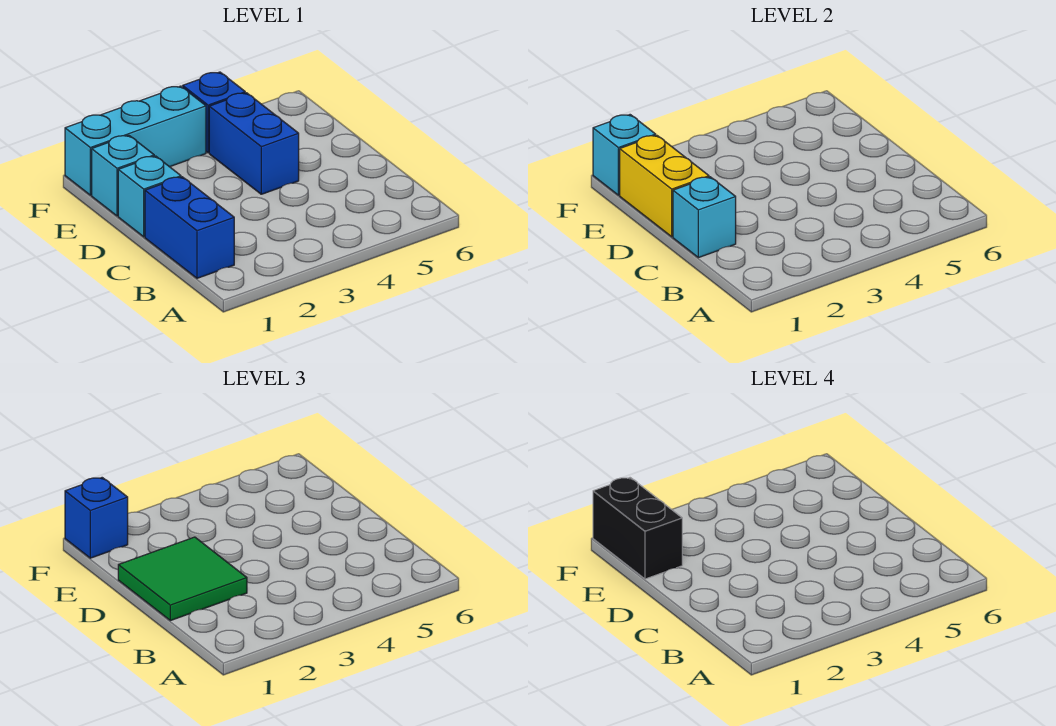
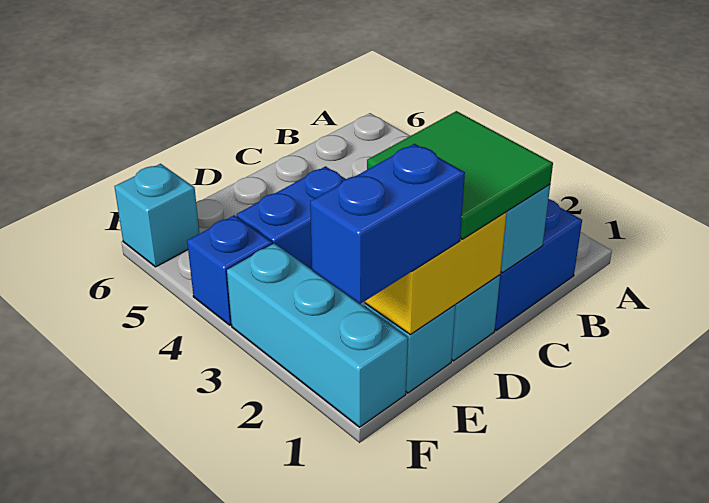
black brick E1:F1 level 4 -> none
cyan brick F1 level 2 -> cyan brick F6 level 1
blue brick F1 level 3 -> blue brick E1:F1 level 3

